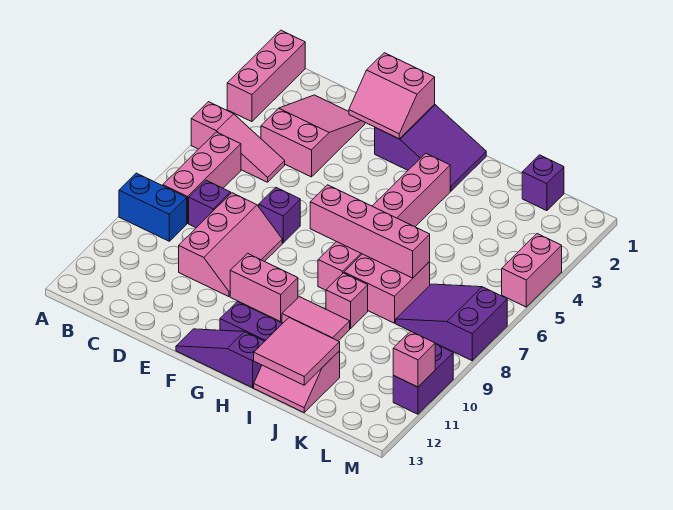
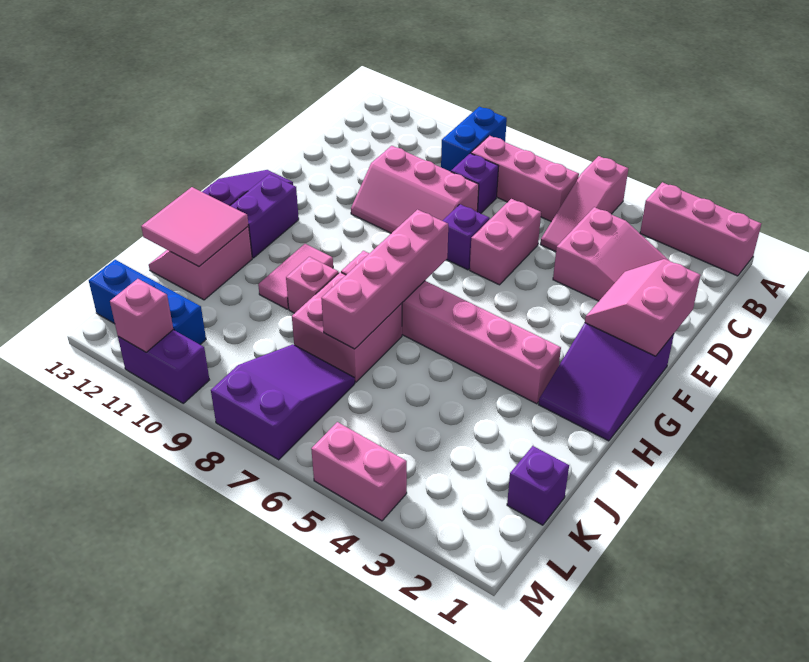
pink brick F10:G10 level 1 -> pink brick D6:E6 level 1
none -> blue brick L11:L13 level 1

